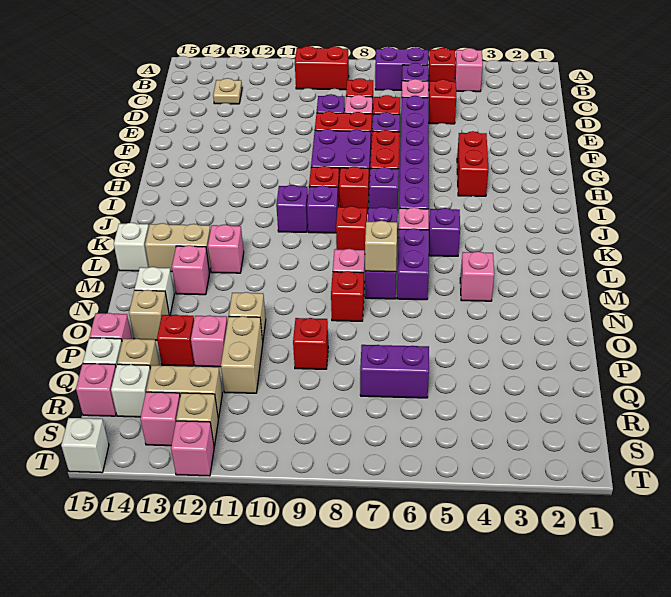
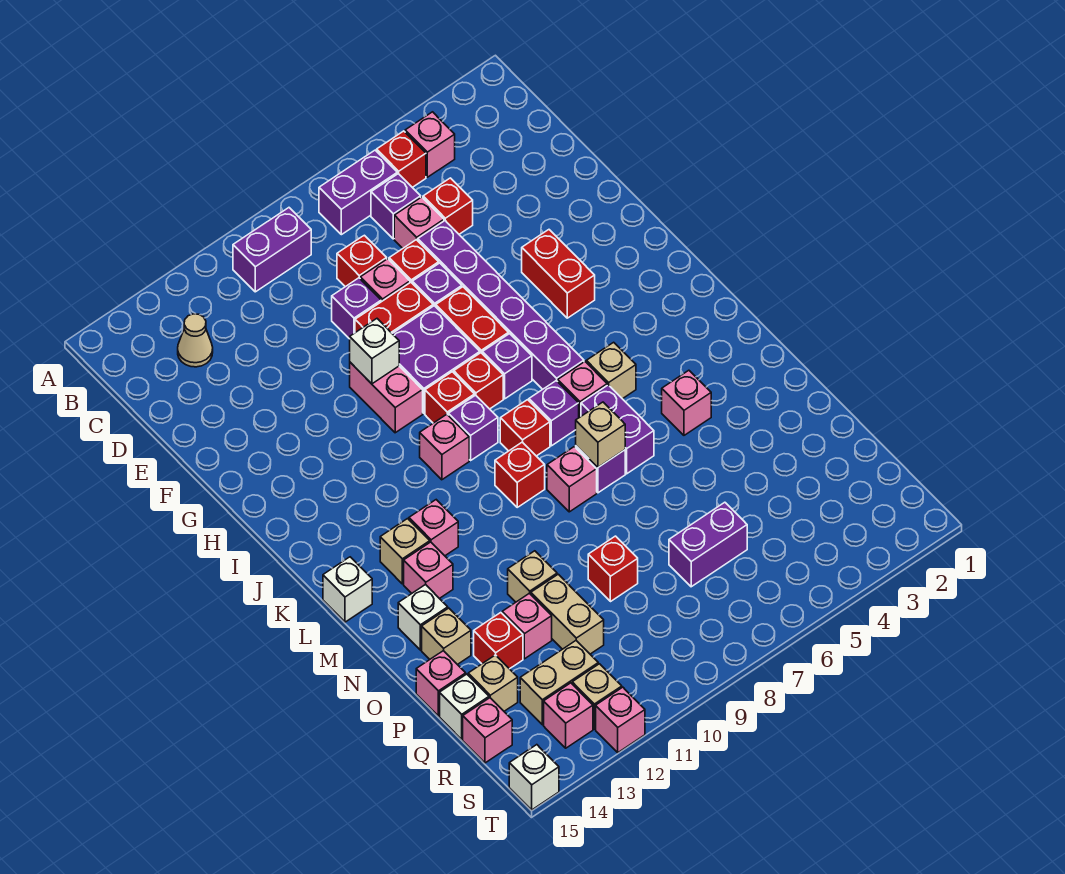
red brick B9:B10 level 1 -> purple brick B9:B10 level 1
tan plate C13 level 1 -> tan cone C13 level 1
none -> pink brick G10:H10 level 1
purple brick J10 level 1 -> pink brick J10 level 1
purple brick K5 level 1 -> tan brick K5 level 1
tan brick L13:L14 level 1 -> tan brick L13 level 1
red brick N8 level 1 -> red brick L9 level 1
white brick R14 level 1 -> white brick G10 level 2

